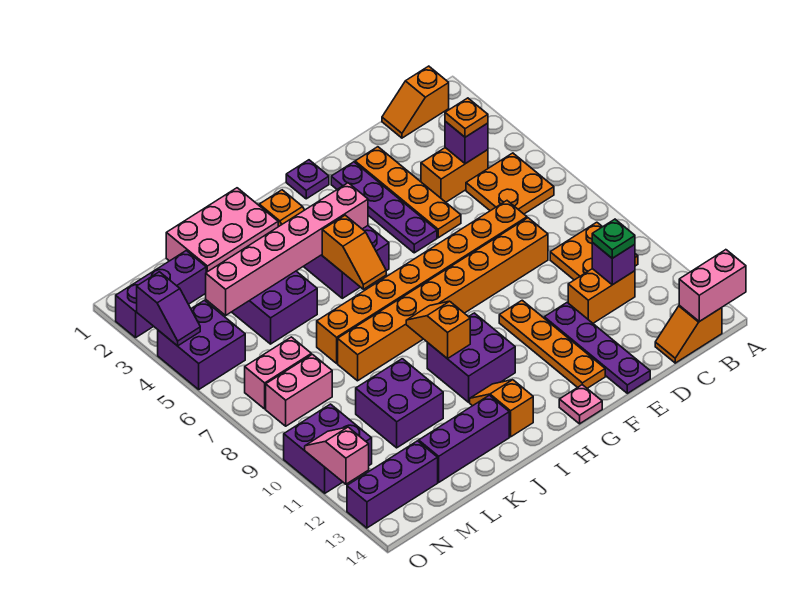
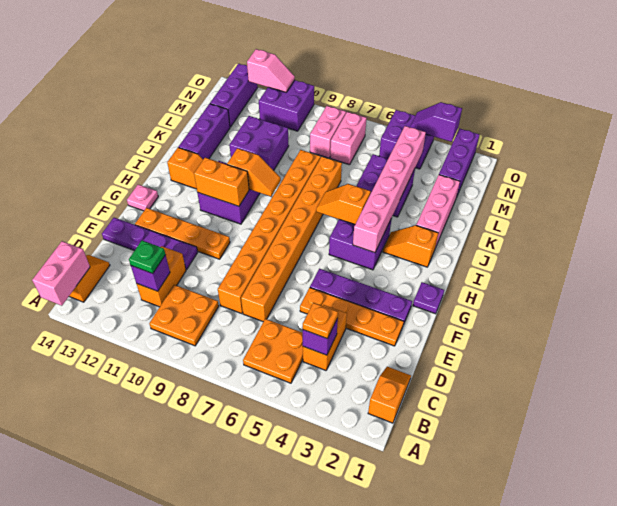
none -> orange brick H10:H11 level 2
pink brick J1:L2 level 1 -> pink brick J2:L2 level 1

